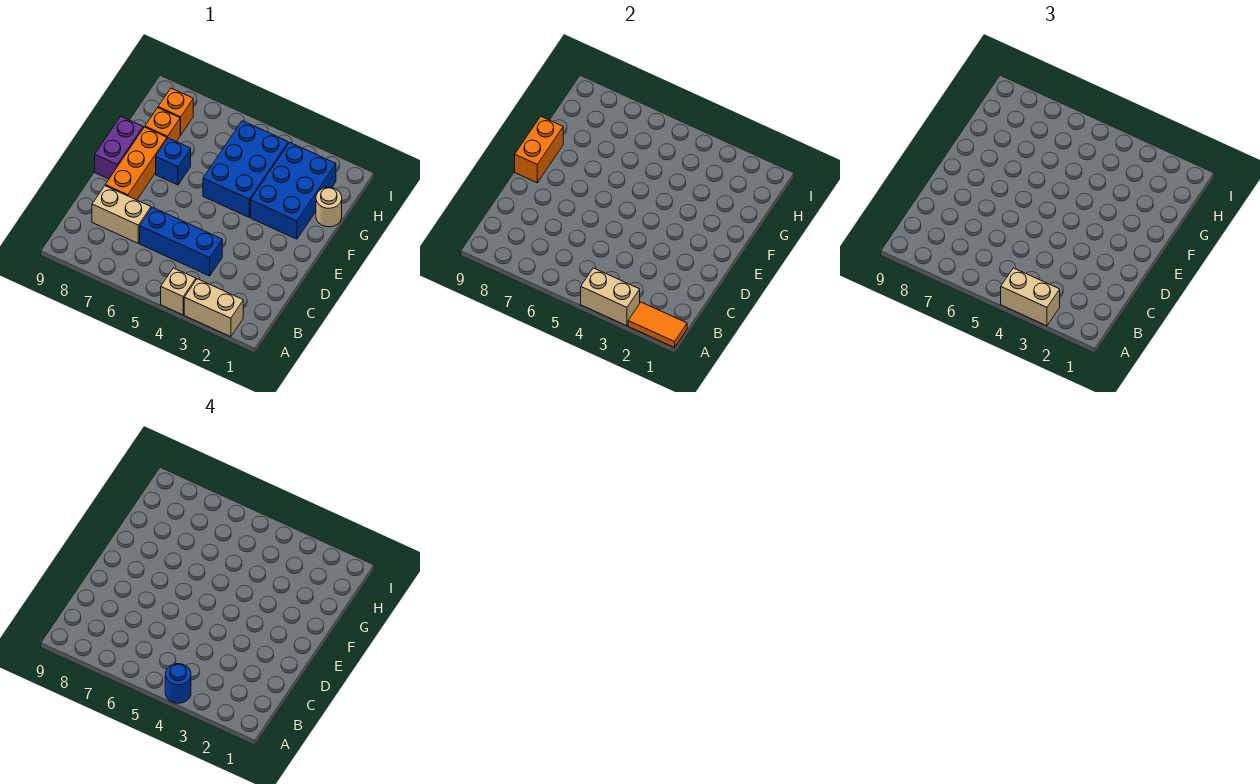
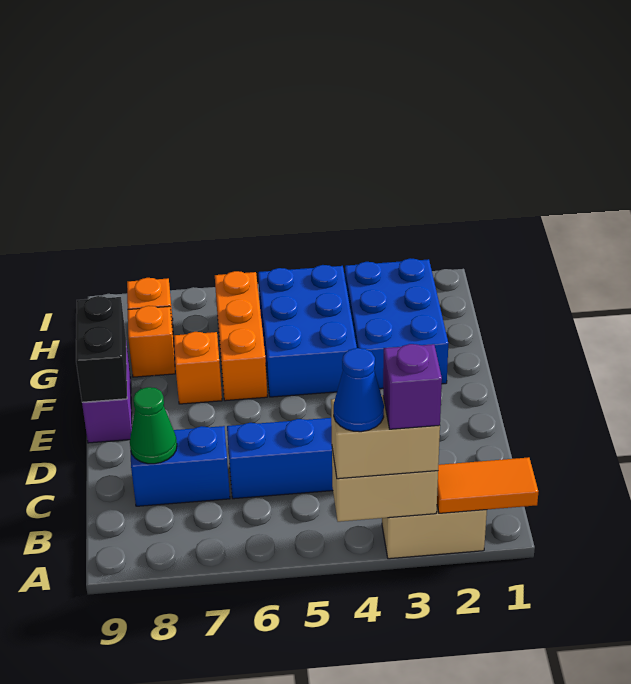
none -> purple brick A3 level 4
tan brick A4 level 1 -> none
blue round brick A4 level 4 -> blue cone A4 level 4
tan brick C7:C8 level 1 -> blue brick C7:C8 level 1
none -> green cone C8 level 2
orange brick D8:F8 level 1 -> orange brick F6:H6 level 1
orange brick E9:F9 level 2 -> black brick E9:F9 level 2
blue brick F7 level 1 -> orange brick F7 level 1
tan round brick G1 level 1 -> none

